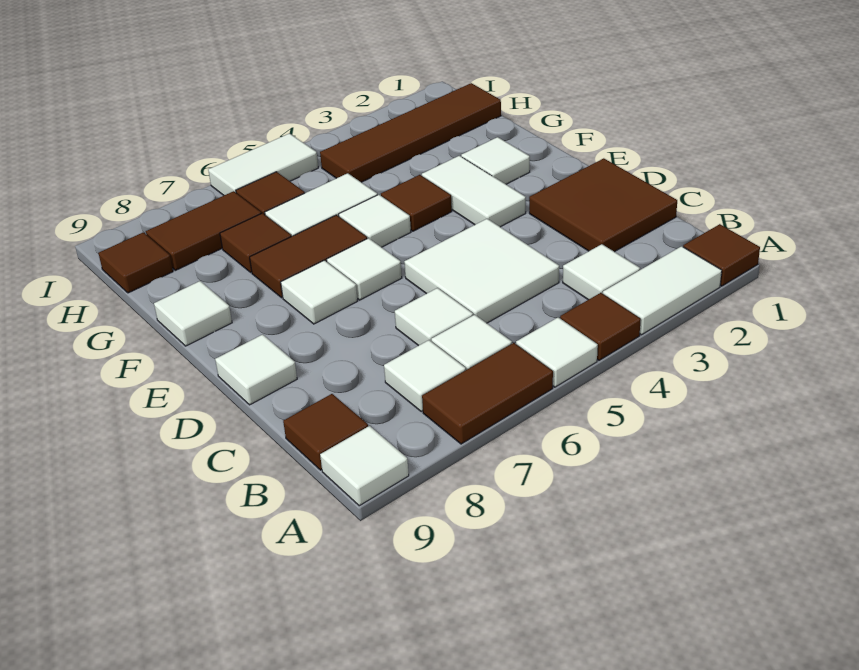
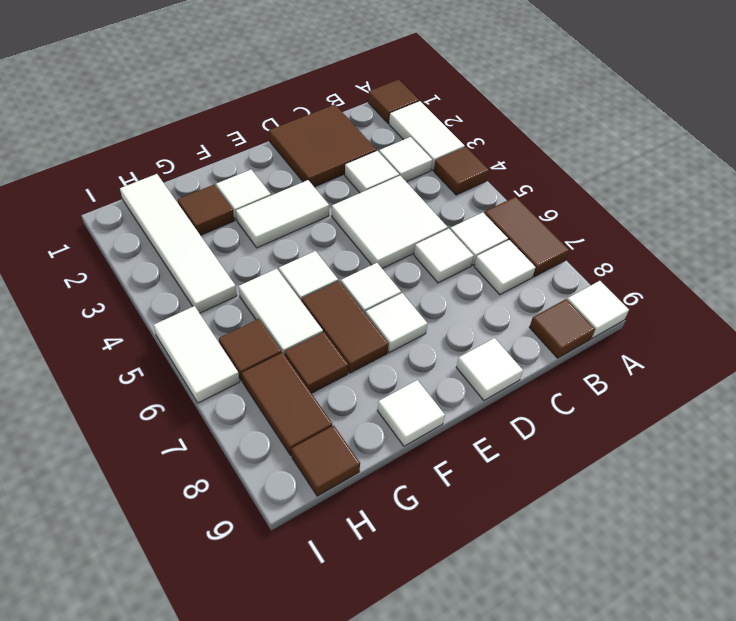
white tile A5 level 1 -> white tile C3 level 1
brown tile F4 level 1 -> brown tile G2 level 1
brown tile H1:H4 level 1 -> white tile H1:H4 level 1

